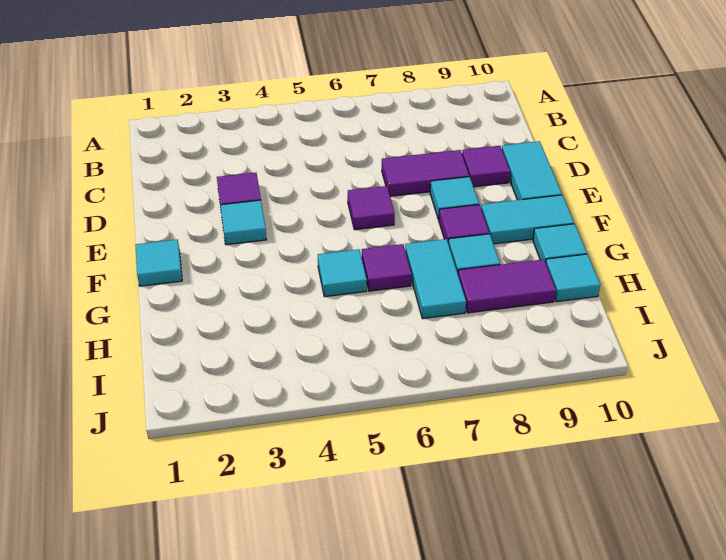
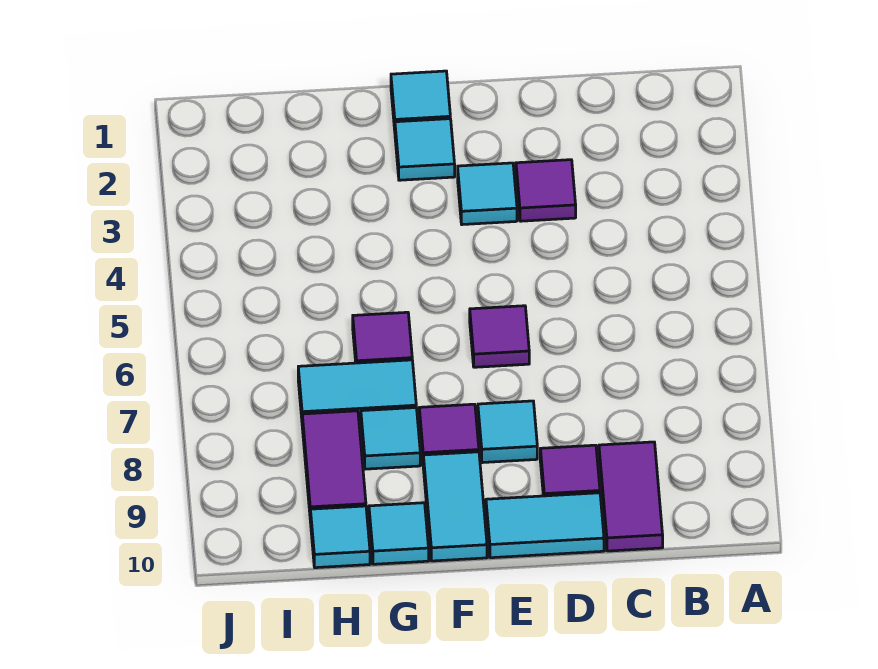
purple tile D7:D8 level 1 -> purple tile C9:C10 level 1
cyan tile G5 level 1 -> cyan tile F2 level 1

